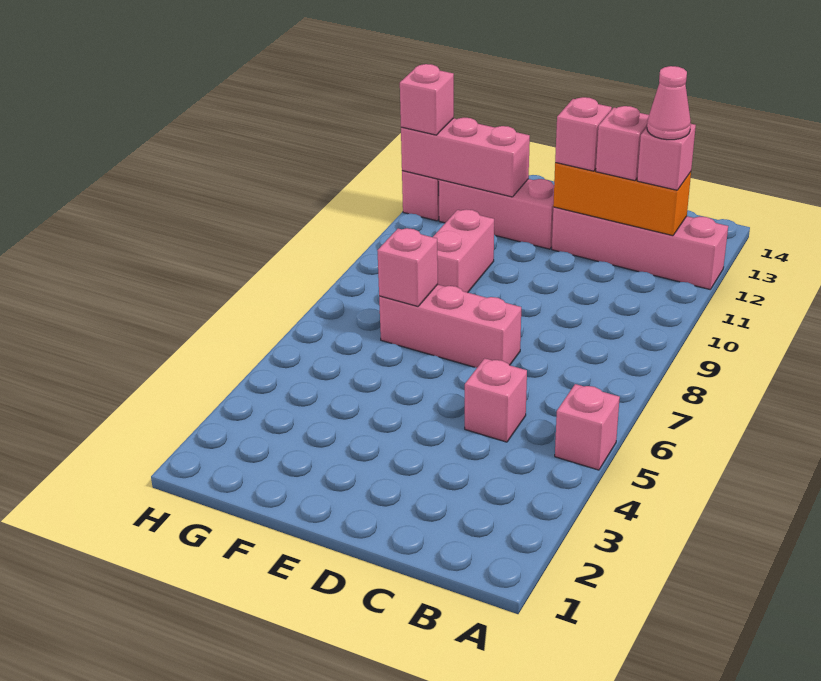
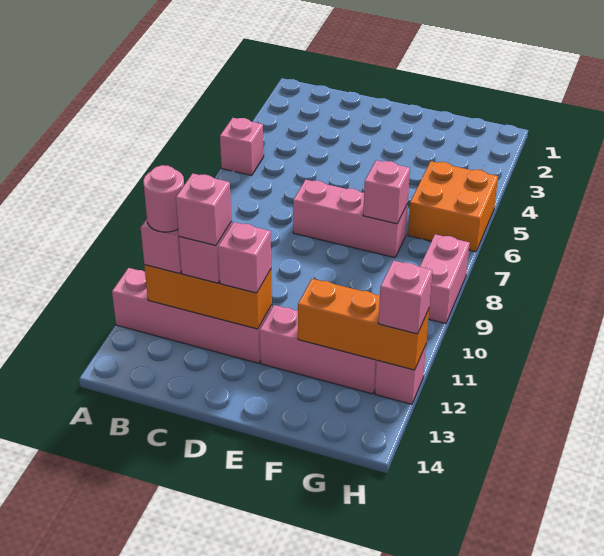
pink cone B12 level 4 -> pink round brick B12 level 4
pink brick C5 level 1 -> pink brick C12 level 4
pink brick F9:F10 level 1 -> pink brick H8:H9 level 1
pink brick F12:H12 level 2 -> orange brick F12:H12 level 2
none -> orange brick G5:H6 level 1

